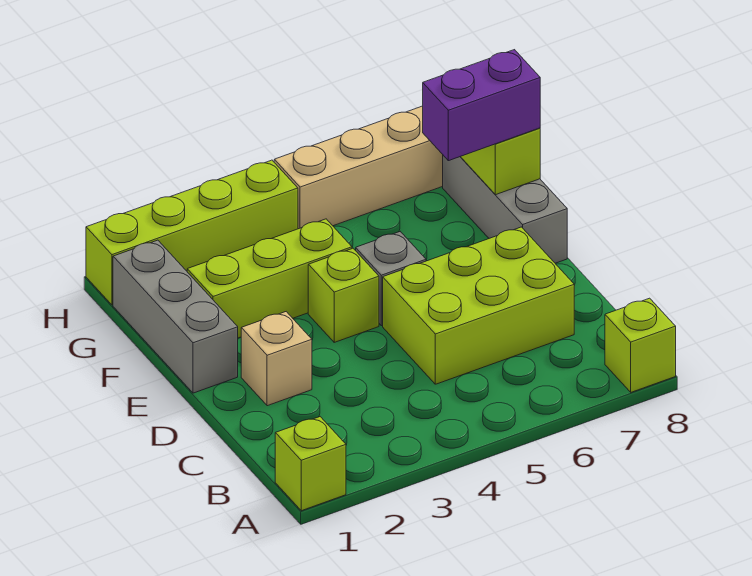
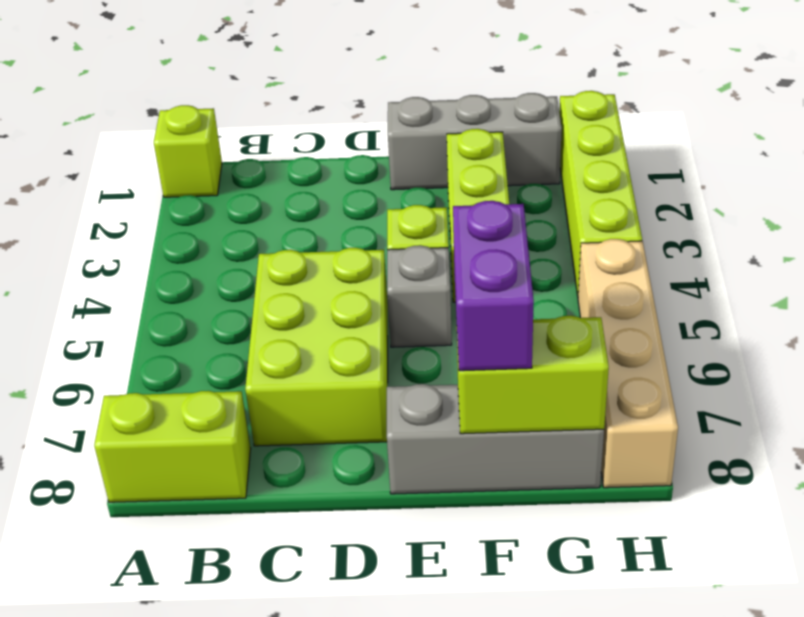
lime brick A8 level 1 -> lime brick A8:B8 level 1
tan brick D2 level 1 -> none

